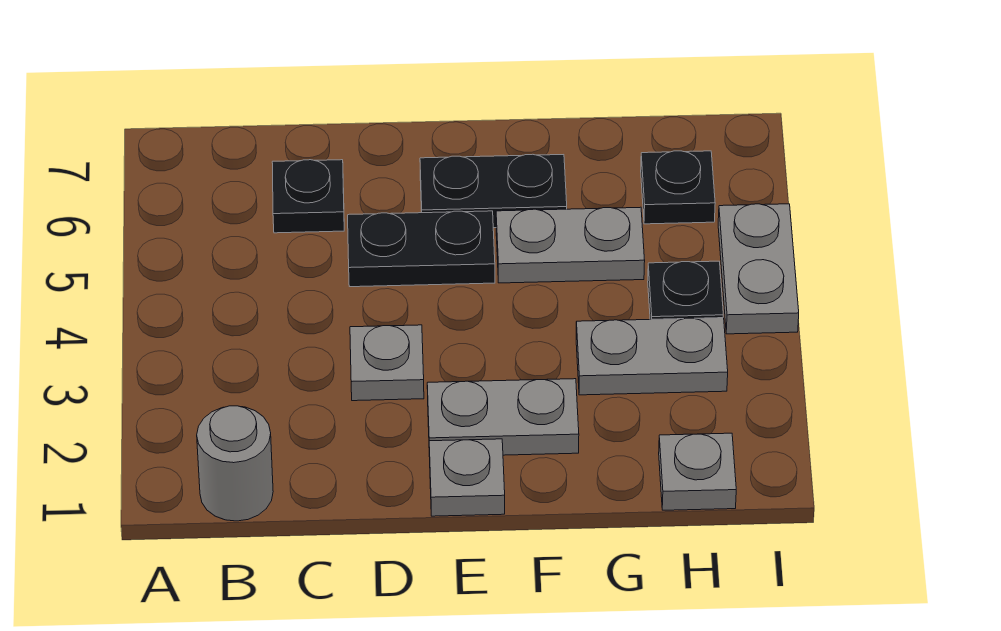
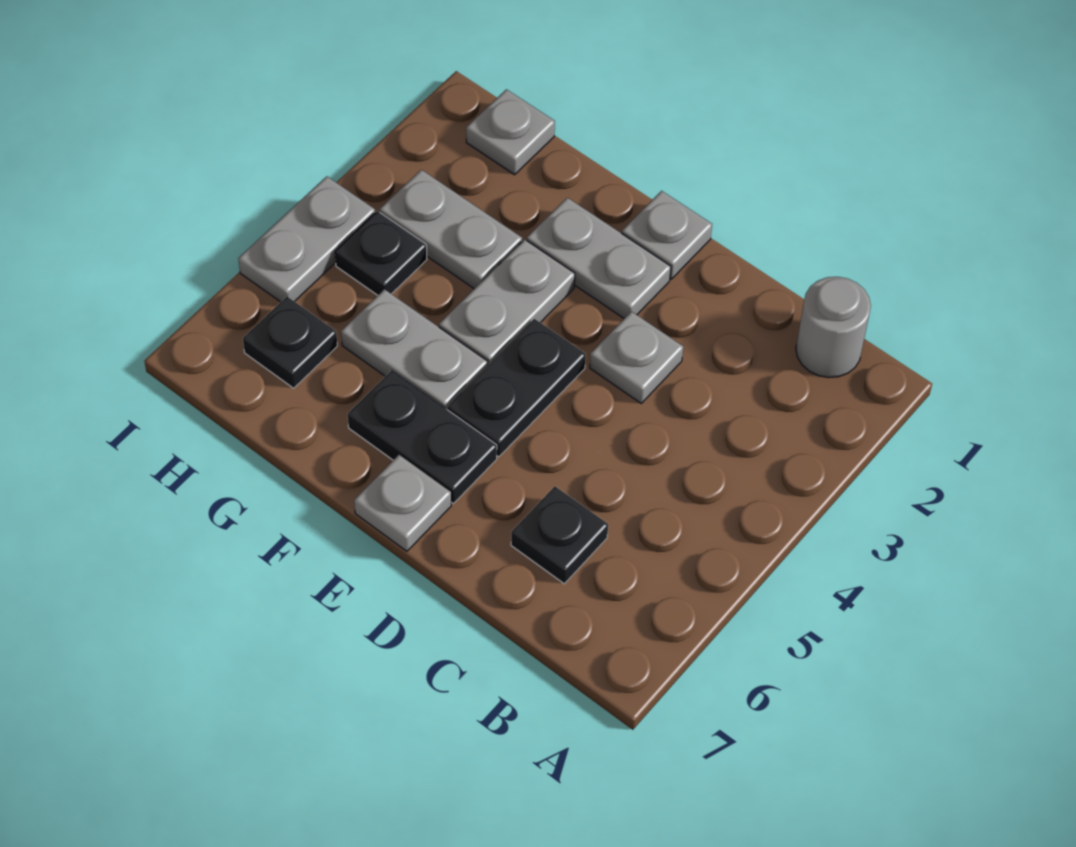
black plate D5:E5 level 1 -> black plate E4:E5 level 1
none -> grey plate E7 level 1
none -> grey plate F3:F4 level 1

